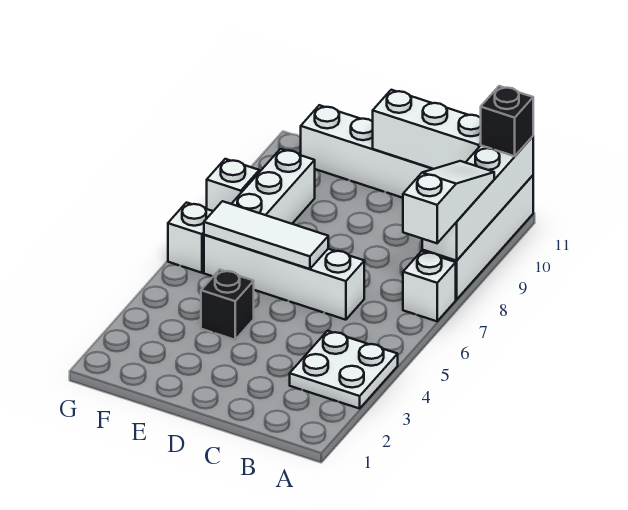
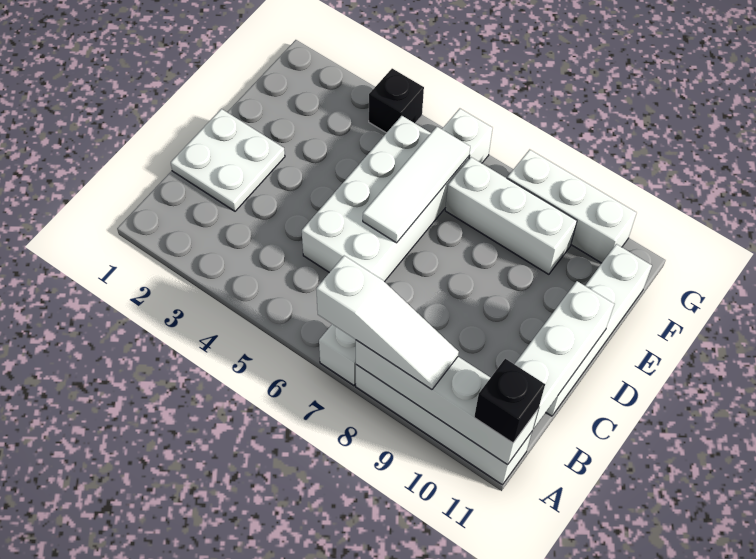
white plate A3:B4 level 1 -> white plate C1:D2 level 1
white brick C6:F6 level 1 -> white brick C5:F6 level 1
black brick E4 level 1 -> black brick G4 level 1
white brick G8 level 1 -> white brick G8:G10 level 1

